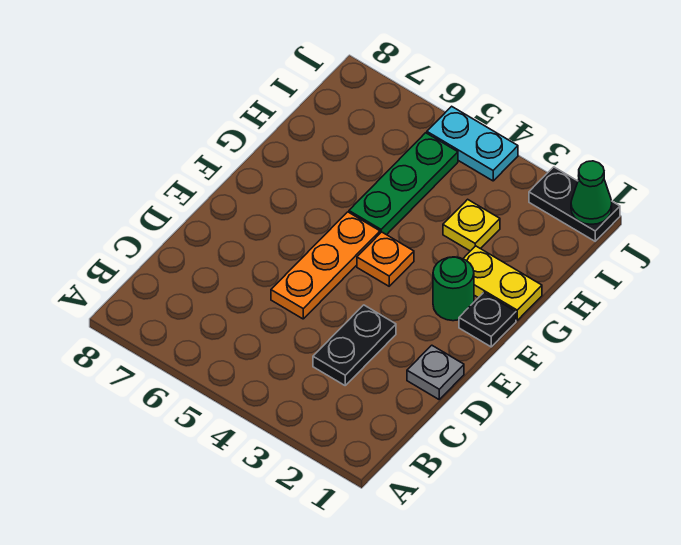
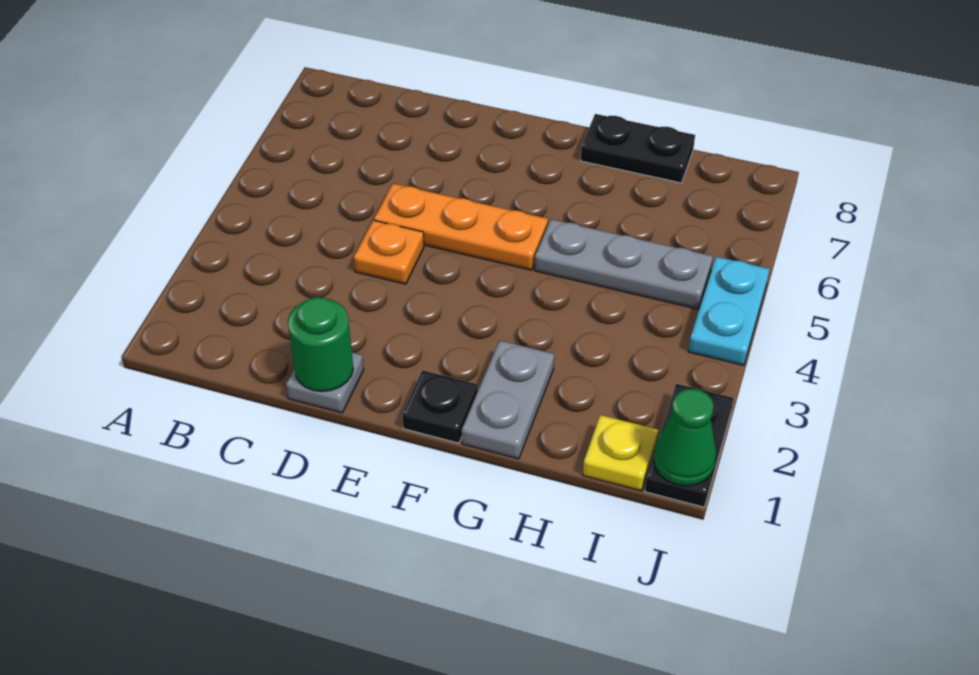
black plate C3:D3 level 1 -> black plate G8:H8 level 1
green round brick F2 level 1 -> green round brick D1 level 2
orange plate F4 level 1 -> orange plate D4 level 1
yellow plate G1:G2 level 1 -> grey plate G1:G2 level 1
green plate G5:I5 level 1 -> grey plate G5:I5 level 1
yellow plate H3 level 1 -> yellow plate I1 level 1

